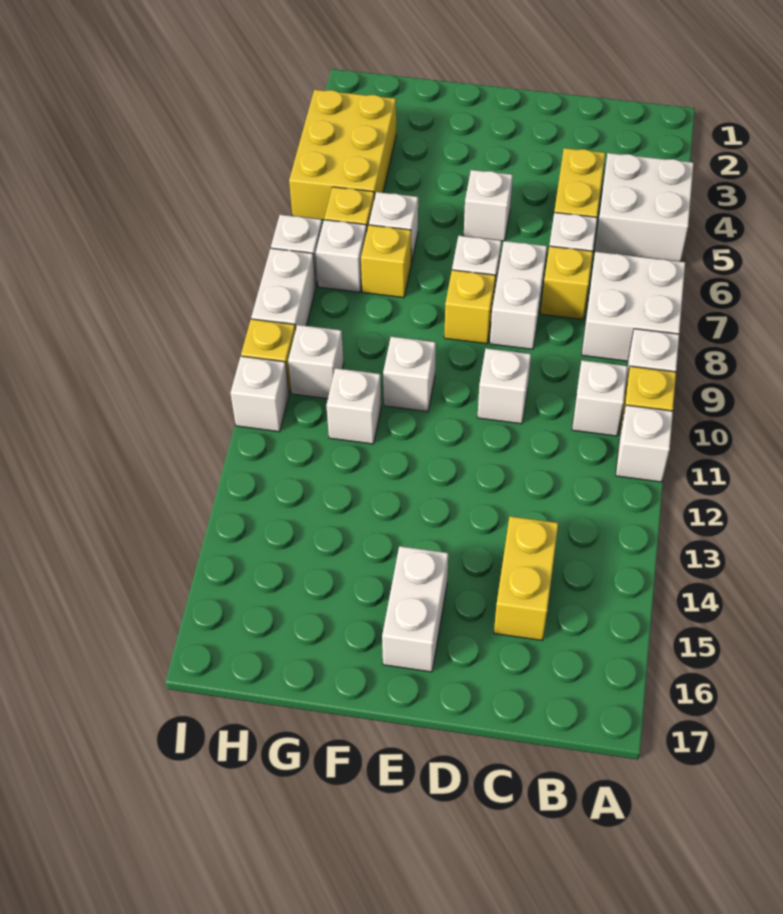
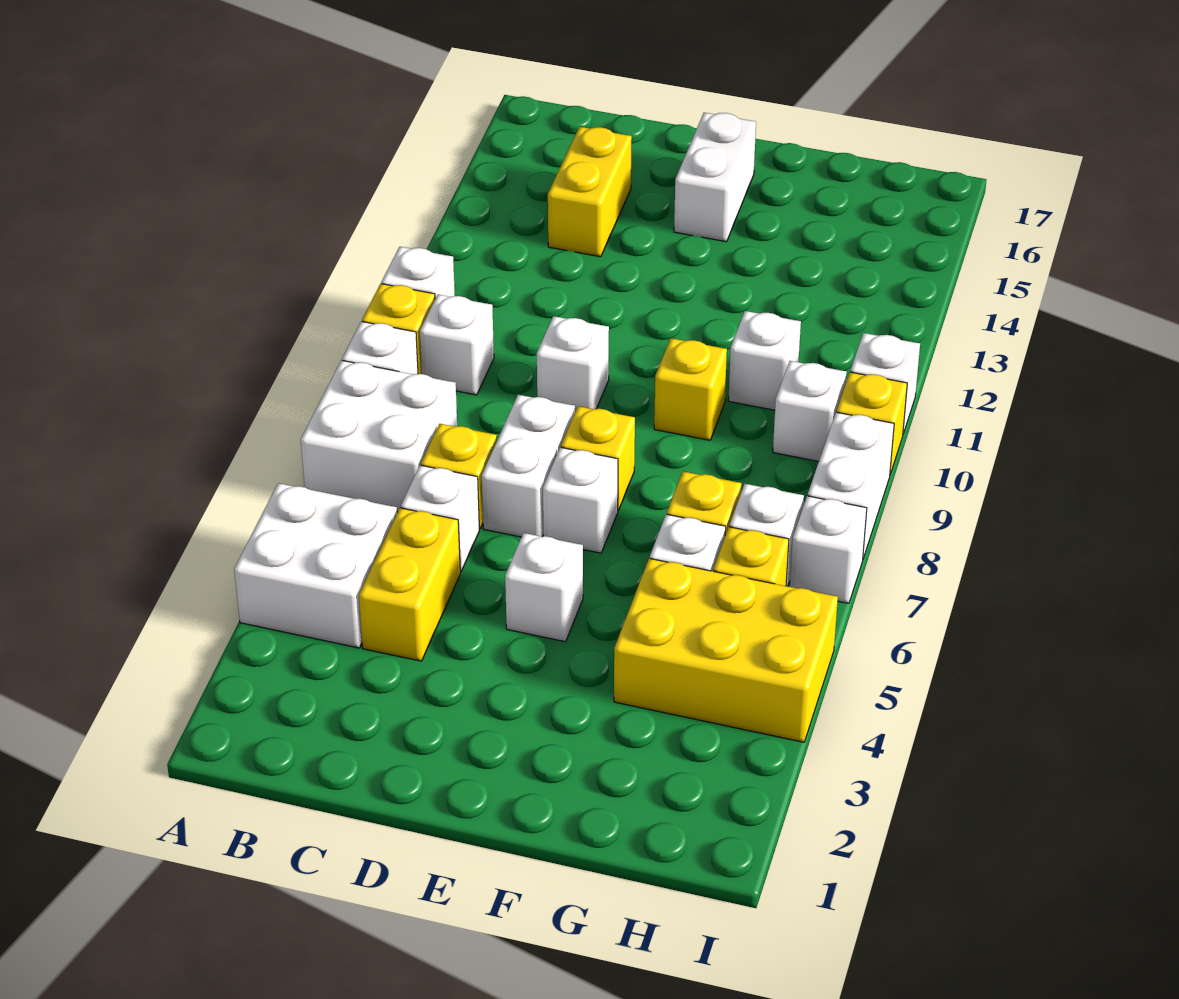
white brick F10 level 1 -> yellow brick F10 level 1
yellow brick H3:I5 level 1 -> yellow brick G4:I5 level 1

